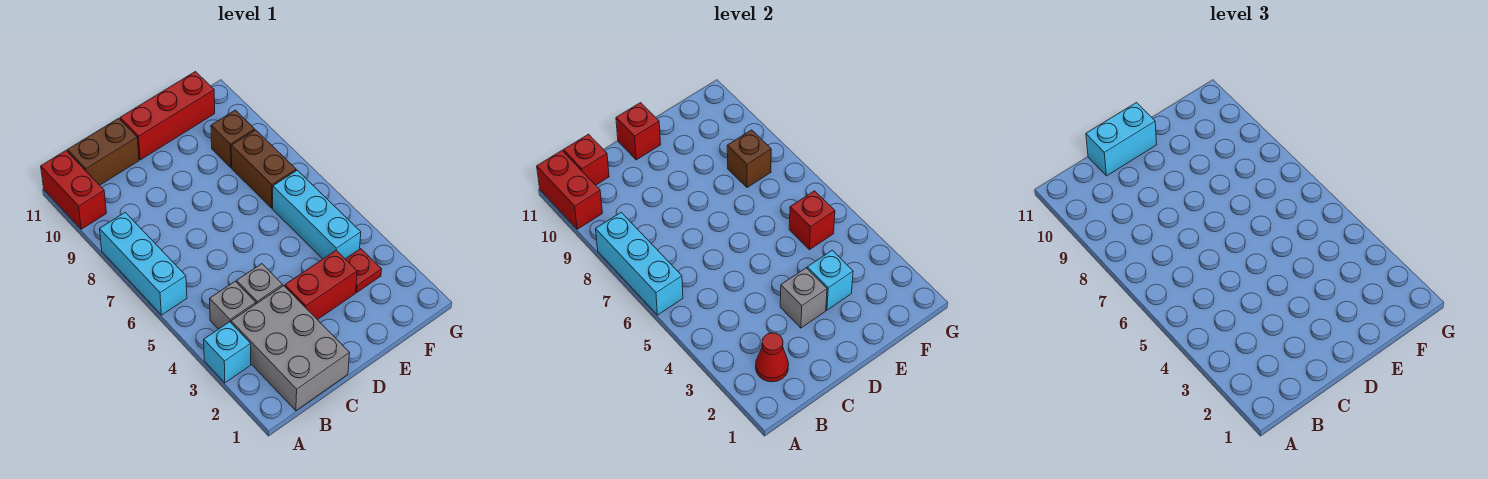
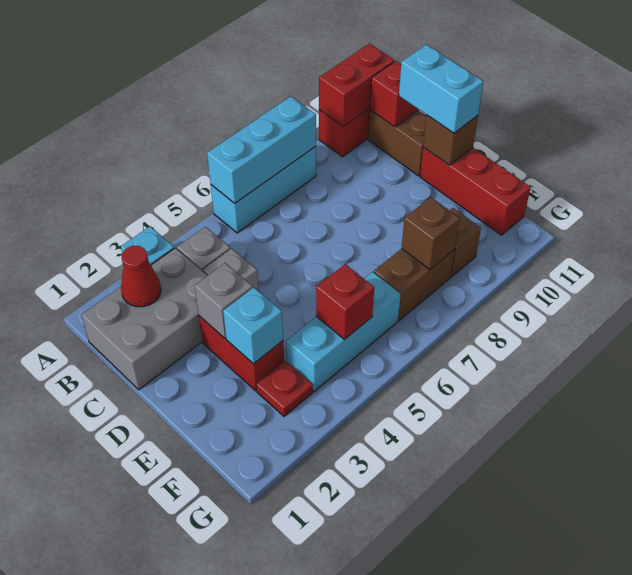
red brick D11 level 2 -> brown brick D11 level 2

